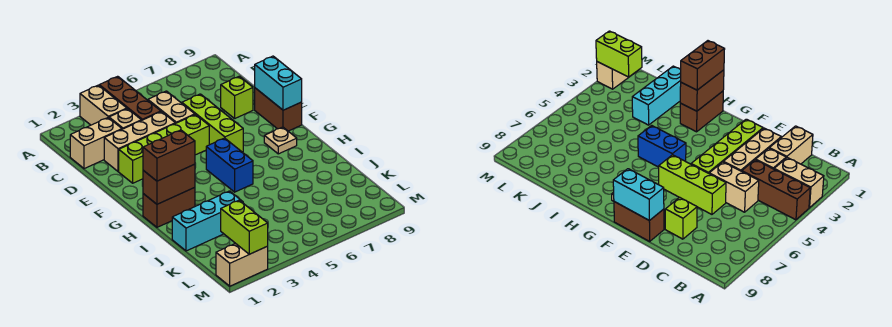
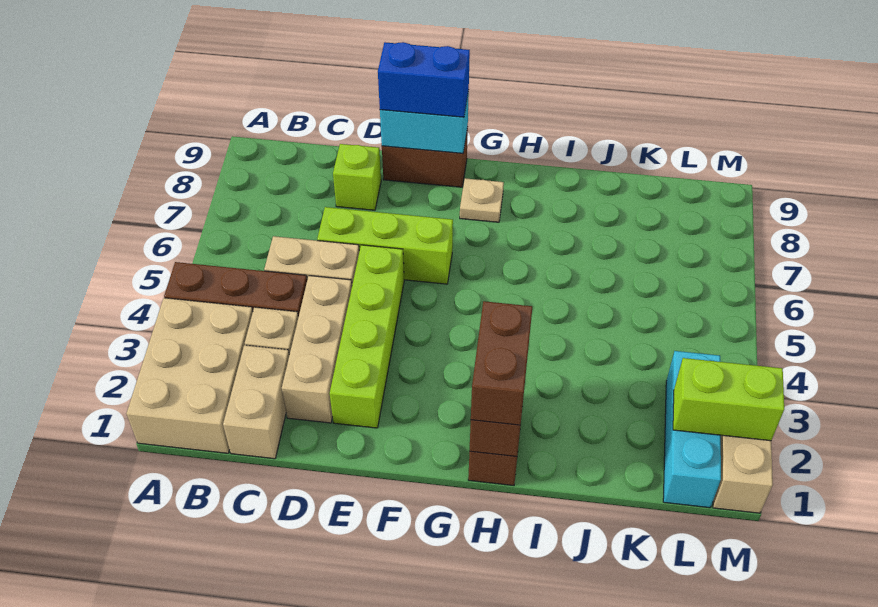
tan brick A3:B3 level 1 -> tan brick A1:B3 level 1
blue brick G5:H5 level 1 -> blue brick E9:F9 level 3
cyan brick J1:J3 level 1 -> cyan brick L1:L3 level 1

